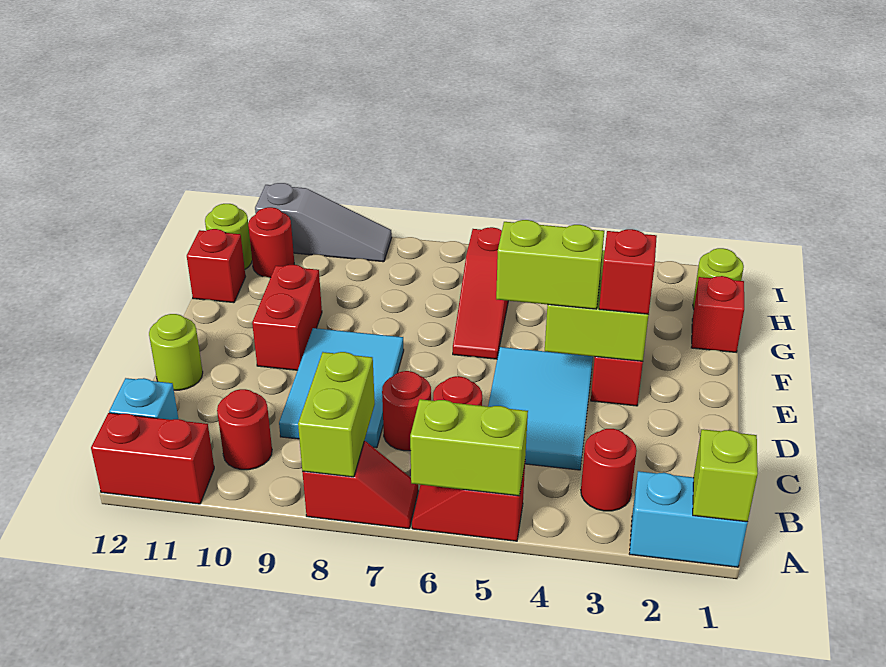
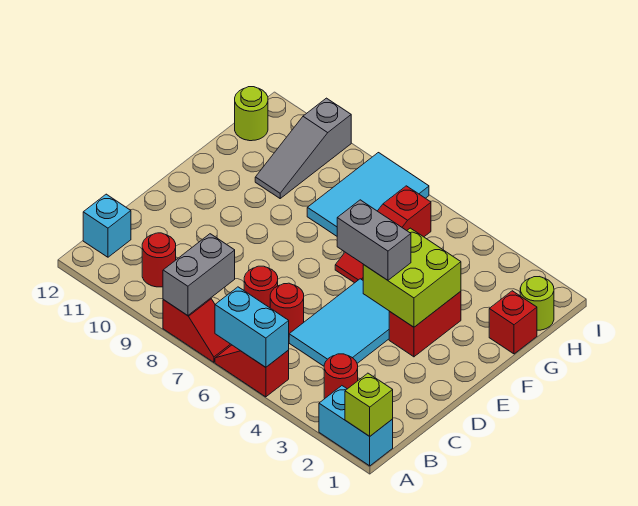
lime brick A5:A6 level 2 -> cyan brick A5:A6 level 2
lime brick A8:B8 level 2 -> grey brick A8:B8 level 2
red brick A11:A12 level 1 -> none
cyan tile C8:E9 level 1 -> cyan tile G7:I8 level 1
lime round brick D12 level 1 -> none
red brick E3 level 3 -> none
lime brick E4:E5 level 3 -> grey brick E4:E5 level 3
red brick E10:F10 level 1 -> none
red brick G12 level 1 -> none
red round brick H11 level 1 -> none
grey slope I9:I11 level 1 top 11 -> grey slope G10:I10 level 1 top I

